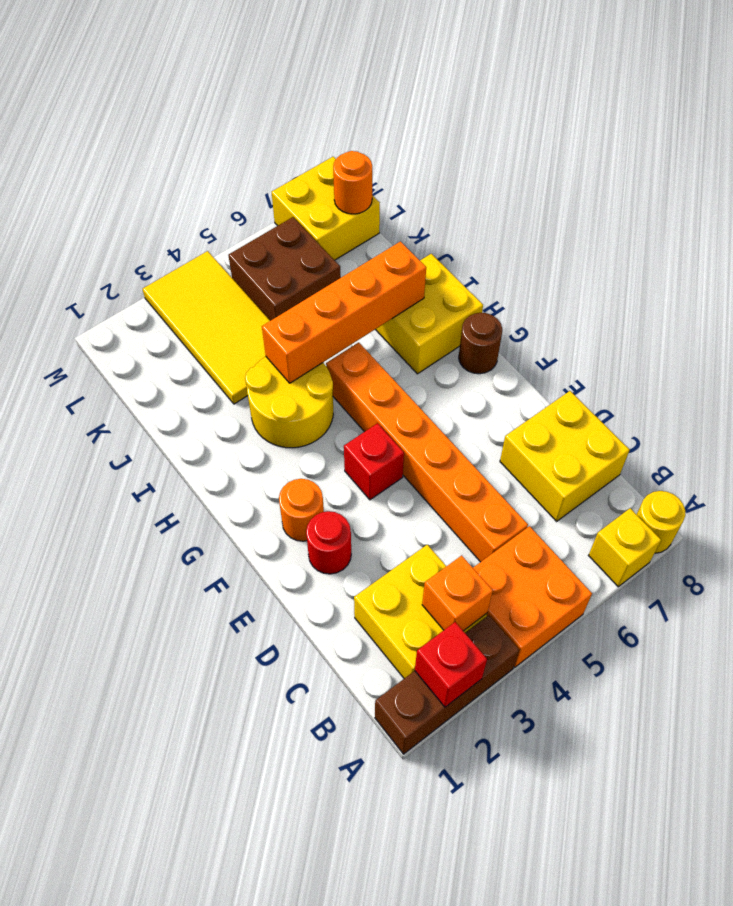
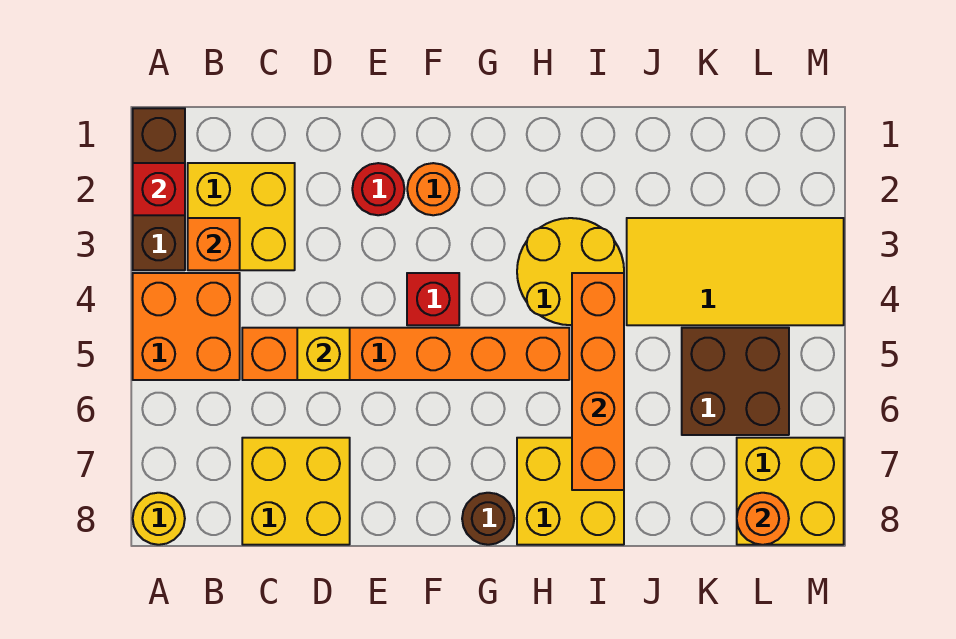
yellow brick A7 level 1 -> yellow brick D5 level 2

